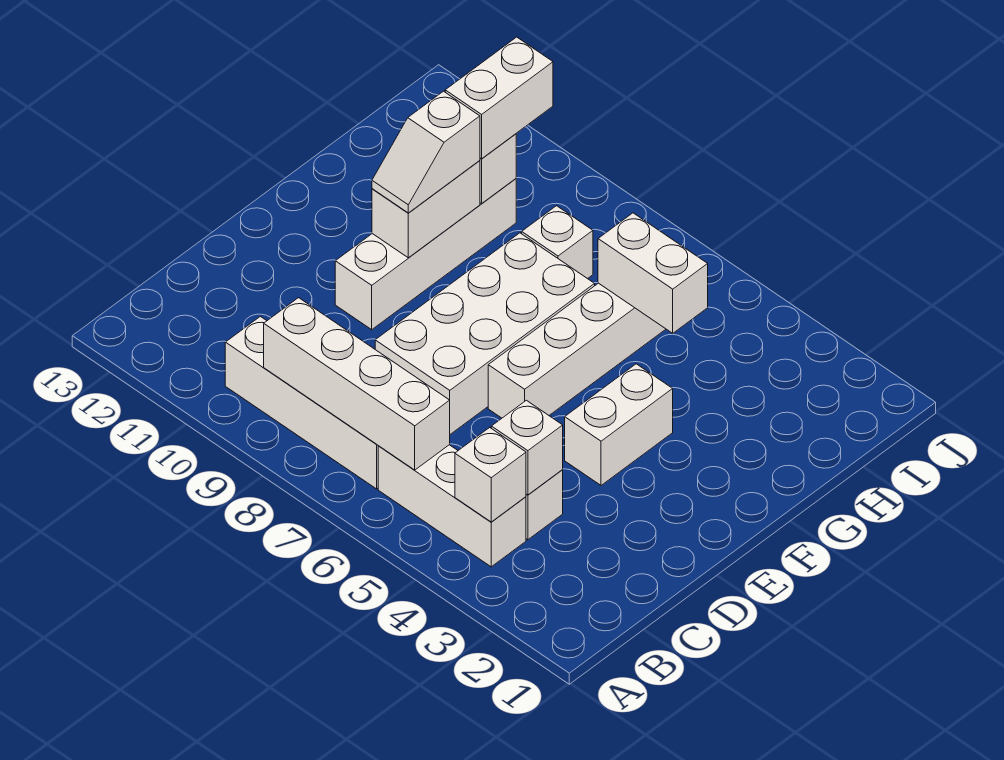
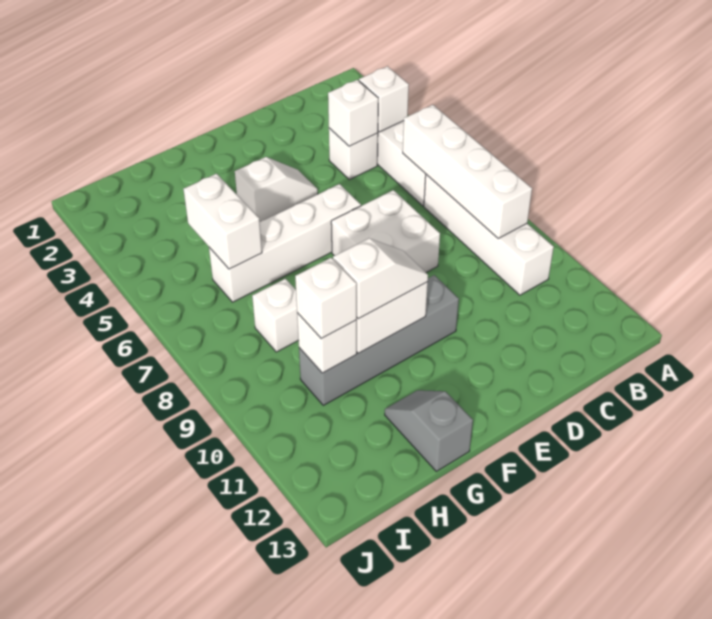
white brick D7:G8 level 1 -> white brick D7:E8 level 1
white brick E4:F4 level 1 -> white slope E4:F4 level 1 top F
white brick E10:H10 level 1 -> grey brick E10:H10 level 1
none -> grey slope G12:G13 level 1 top 13
white brick H10:I10 level 3 -> white brick H10 level 3

